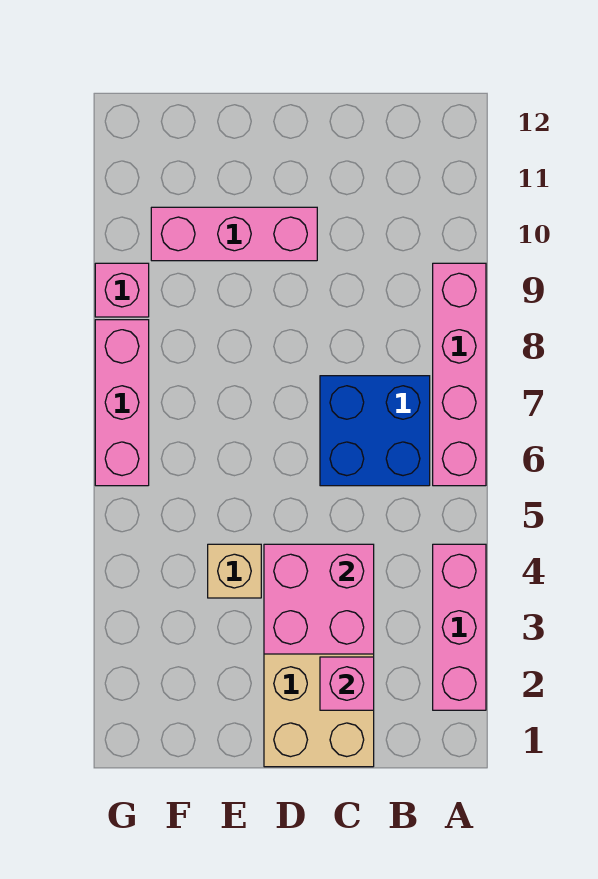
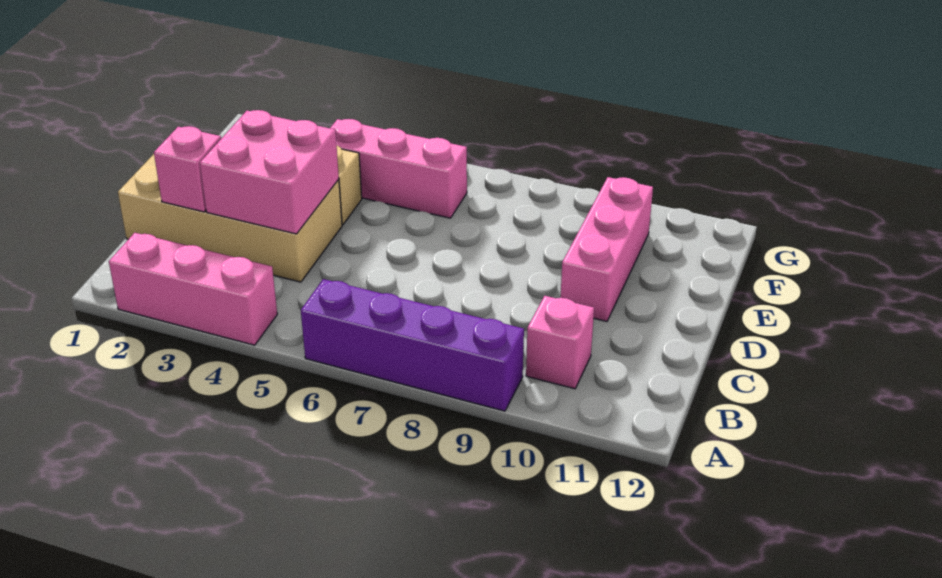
pink brick A6:A9 level 1 -> purple brick A6:A9 level 1
blue brick B6:C7 level 1 -> none
pink brick G6:G8 level 1 -> pink brick F4:F6 level 1
pink brick G9 level 1 -> pink brick B10 level 1

